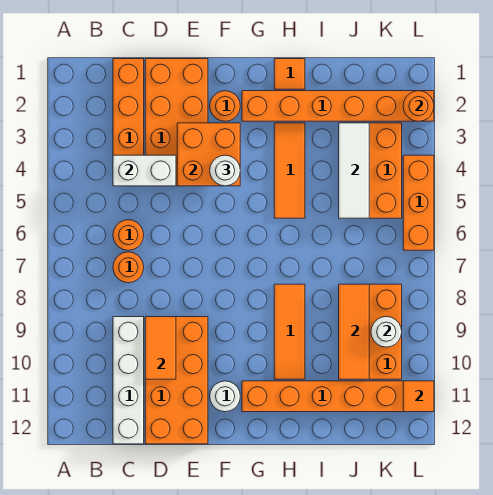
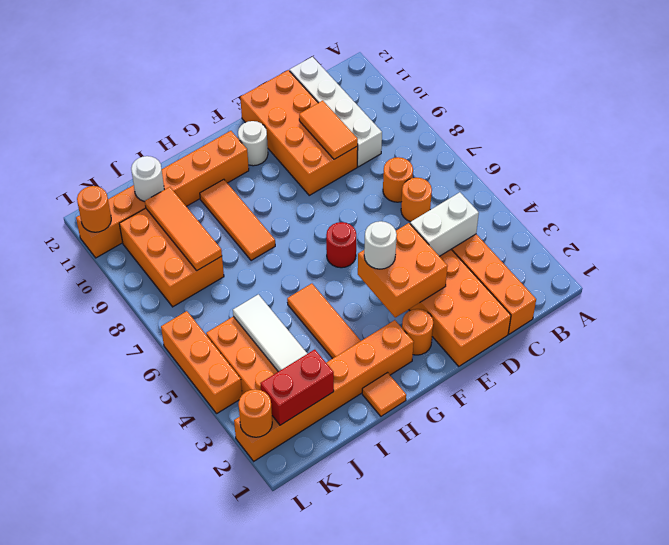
none -> red round brick F6 level 1
none -> red brick J2:K2 level 2
white round brick K9 level 2 -> white round brick J11 level 2
orange tile L11 level 2 -> orange round brick L11 level 2

